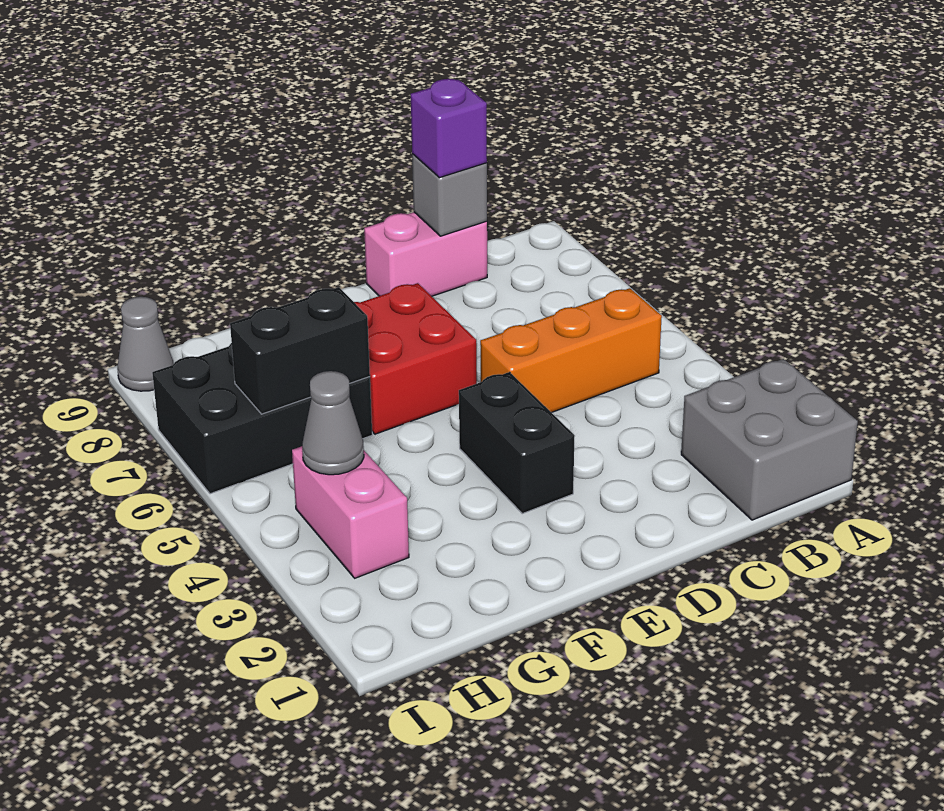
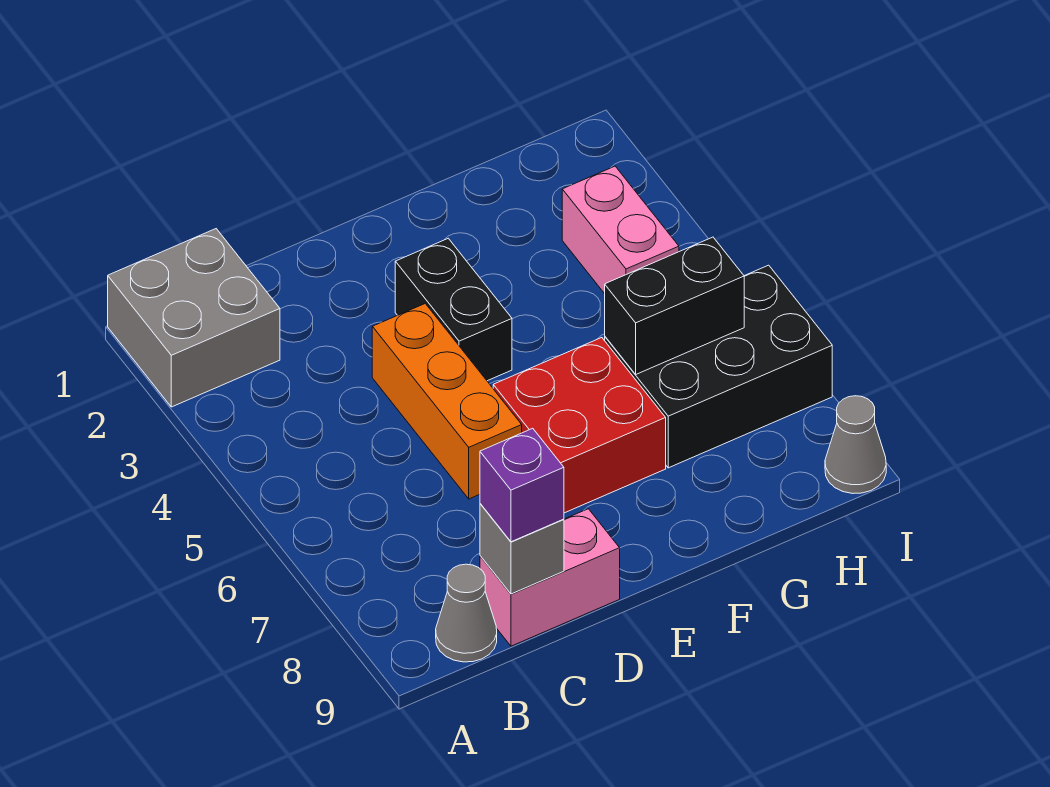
orange brick B5:D5 level 1 -> orange brick D4:D6 level 1
grey cone H4 level 2 -> grey cone B9 level 1

